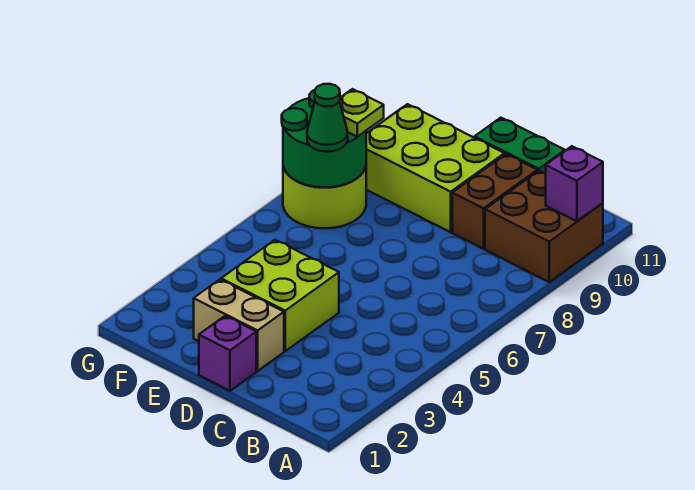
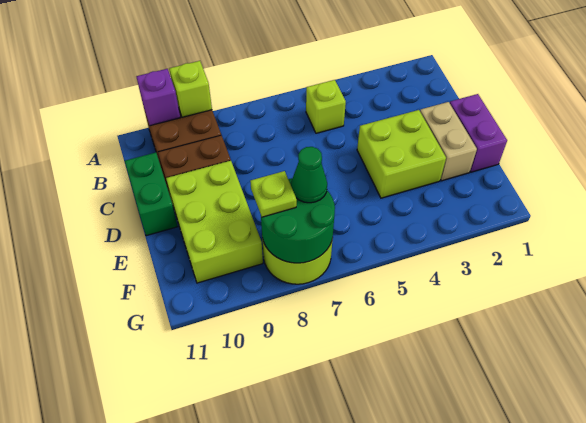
none -> lime brick A9 level 2
none -> lime brick B5 level 1
purple brick D1 level 1 -> purple brick D1:E1 level 1

